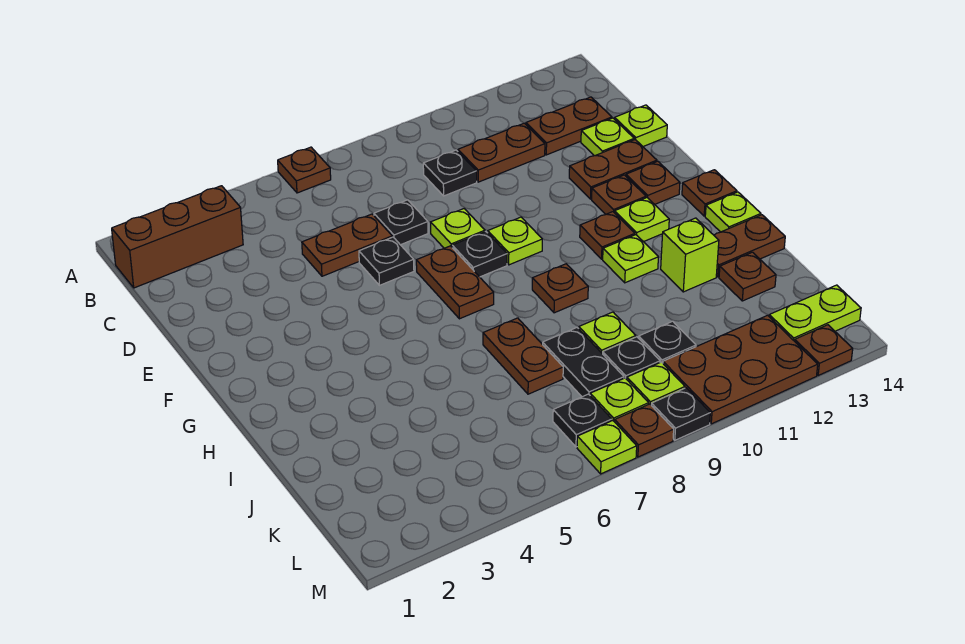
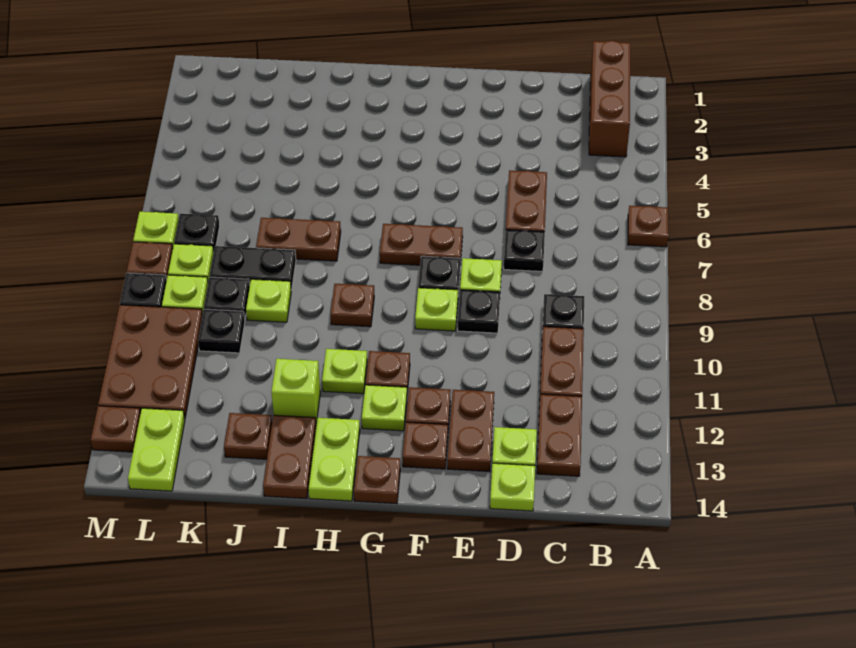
black plate E6 level 1 -> black plate E9 level 1
lime plate H14 level 1 -> lime plate H13:H14 level 1

